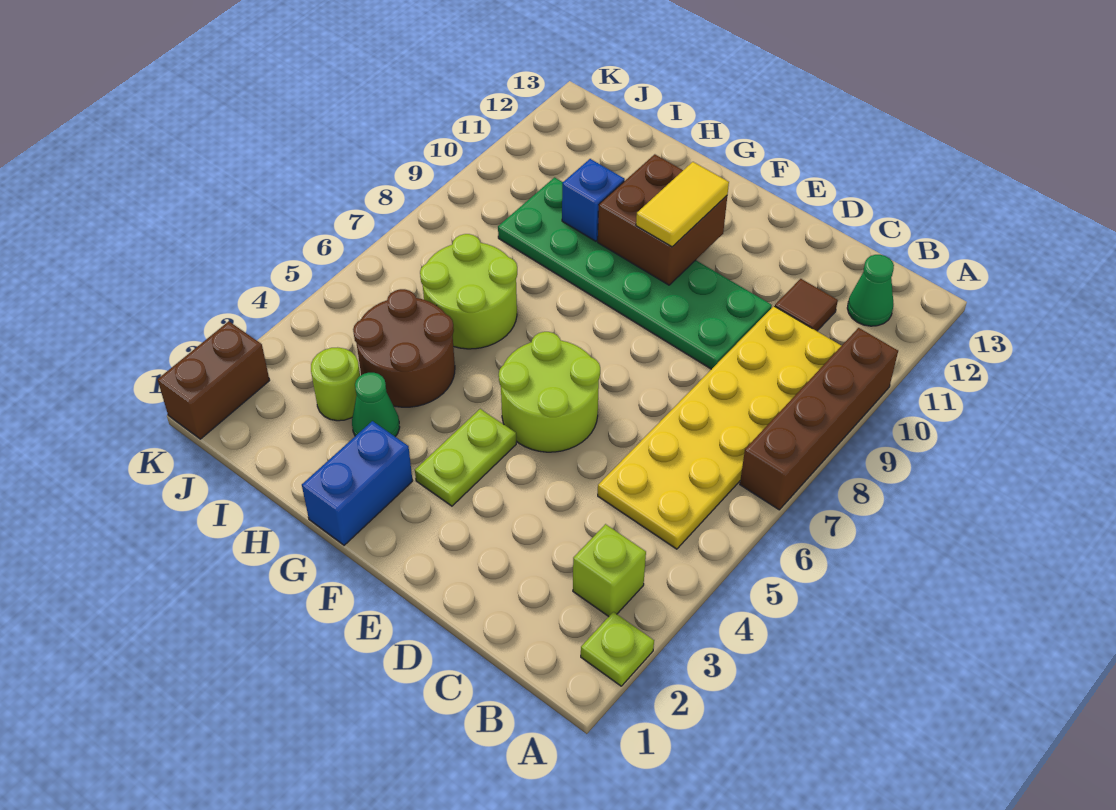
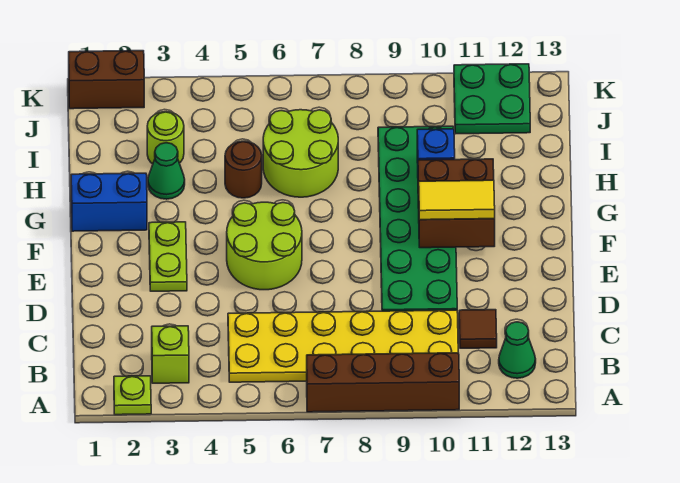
lime plate F3:F4 level 1 -> lime plate E3:F3 level 1
brown round brick H4:I5 level 1 -> brown round brick H5 level 1
none -> green plate J11:K12 level 1

